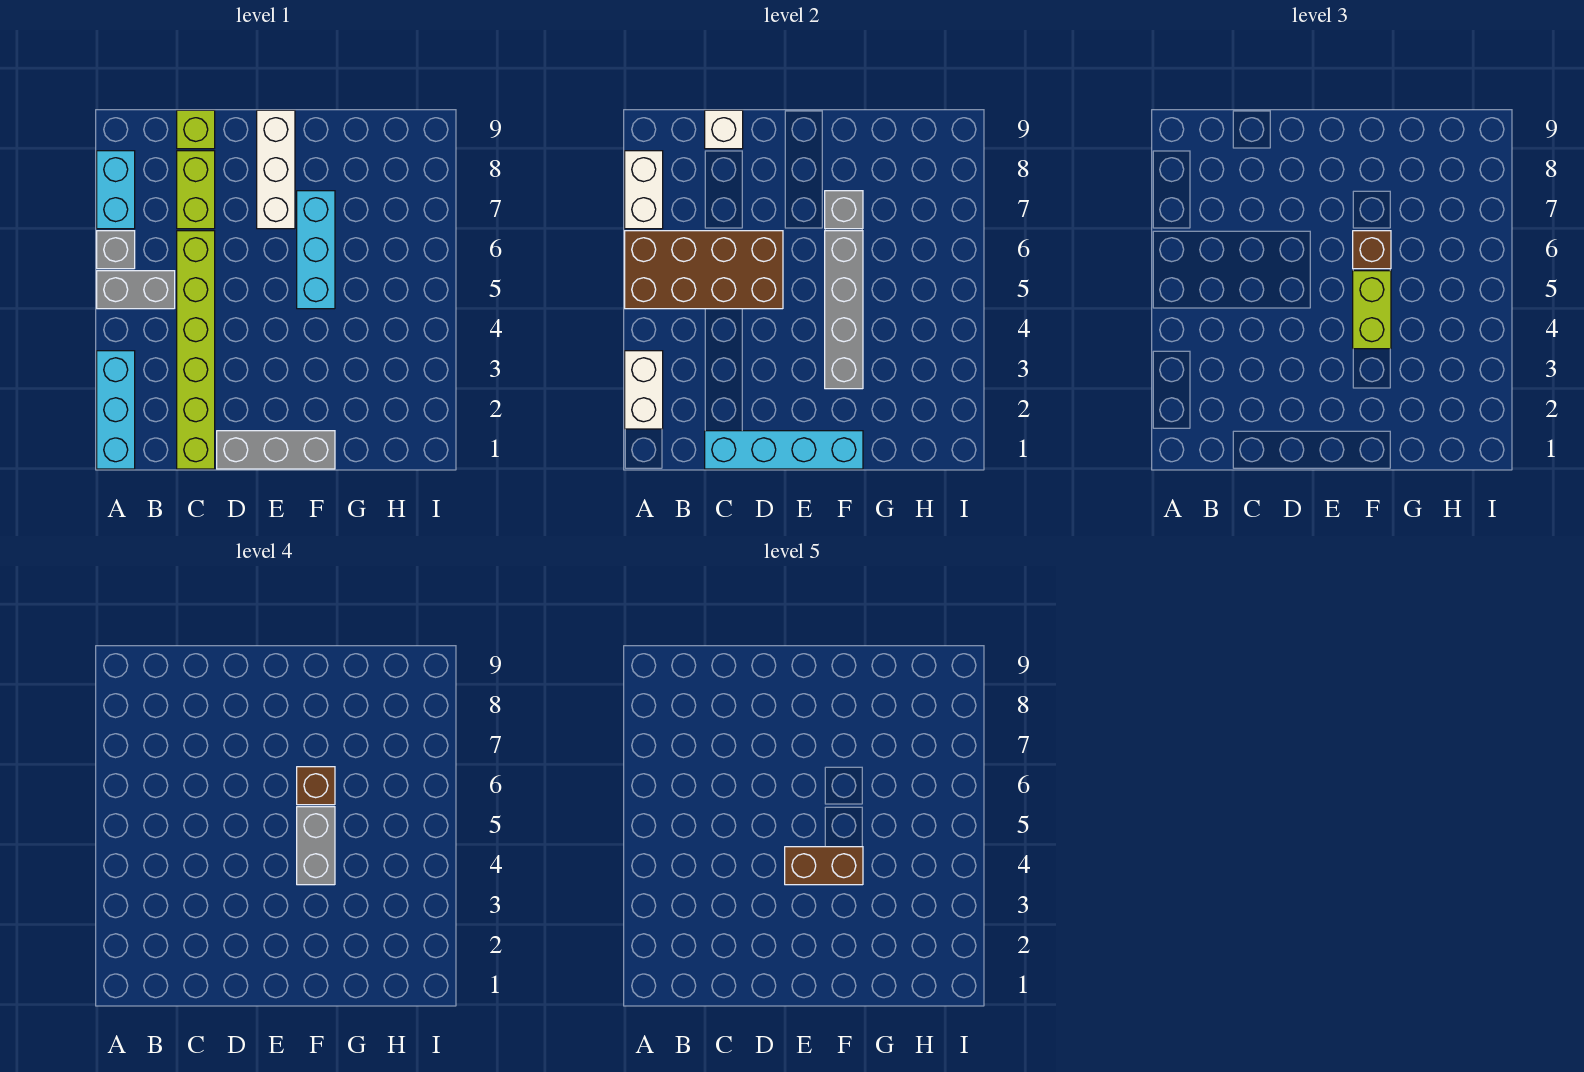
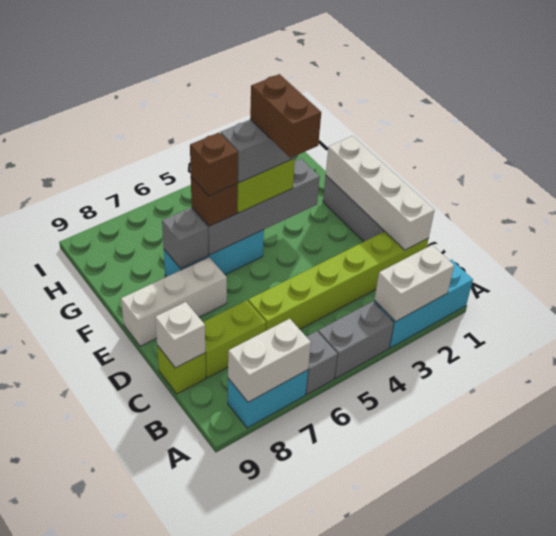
grey brick A5:B5 level 1 -> grey brick A4:A5 level 1
brown brick A5:D6 level 2 -> none
cyan brick C1:F1 level 2 -> white brick C1:F1 level 2

